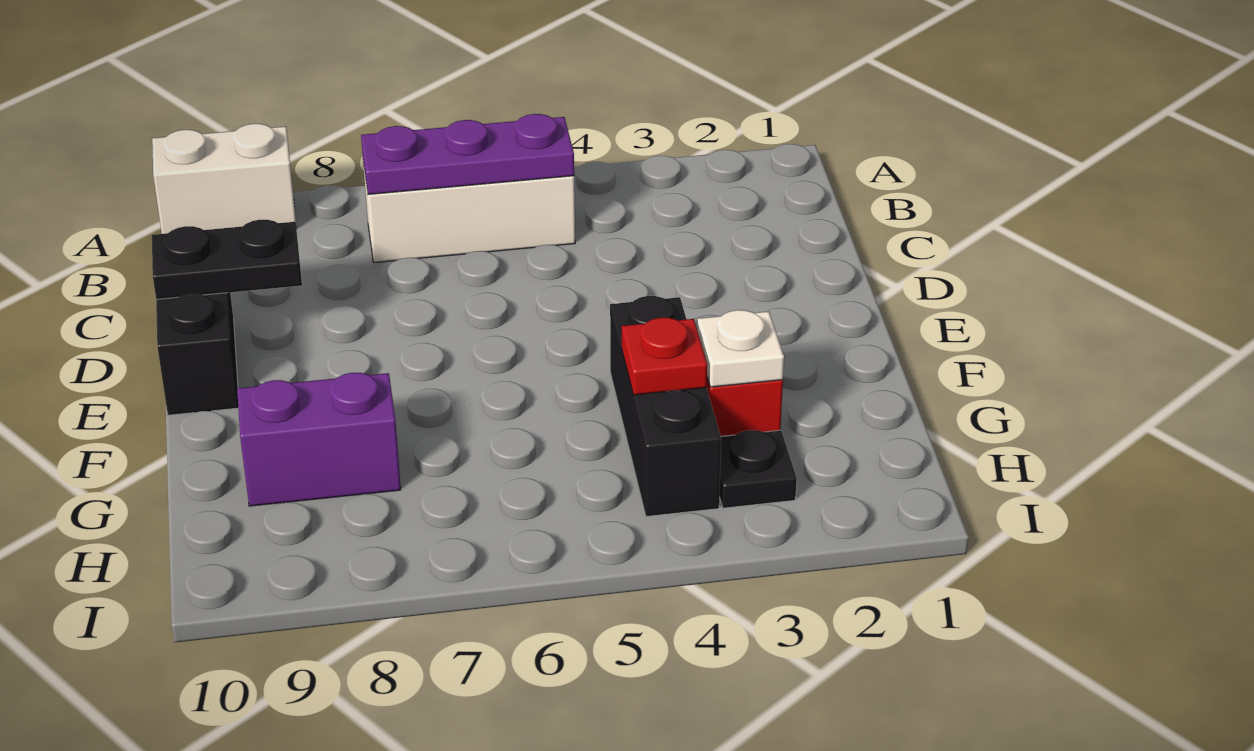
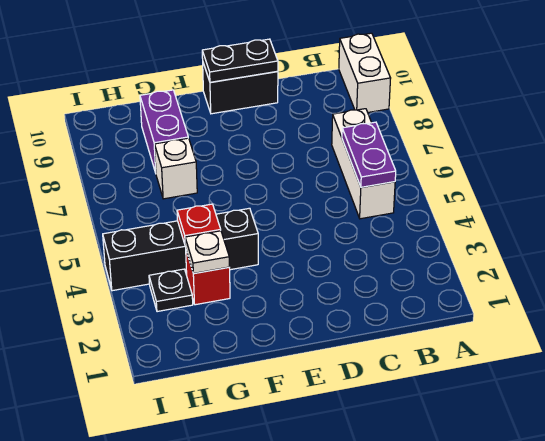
purple plate B5:B7 level 2 -> purple plate B5:B6 level 2
black plate D9:D10 level 2 -> black plate D10:E10 level 2
black brick F4:H4 level 1 -> black brick F4:I4 level 1
none -> white brick G7 level 1

